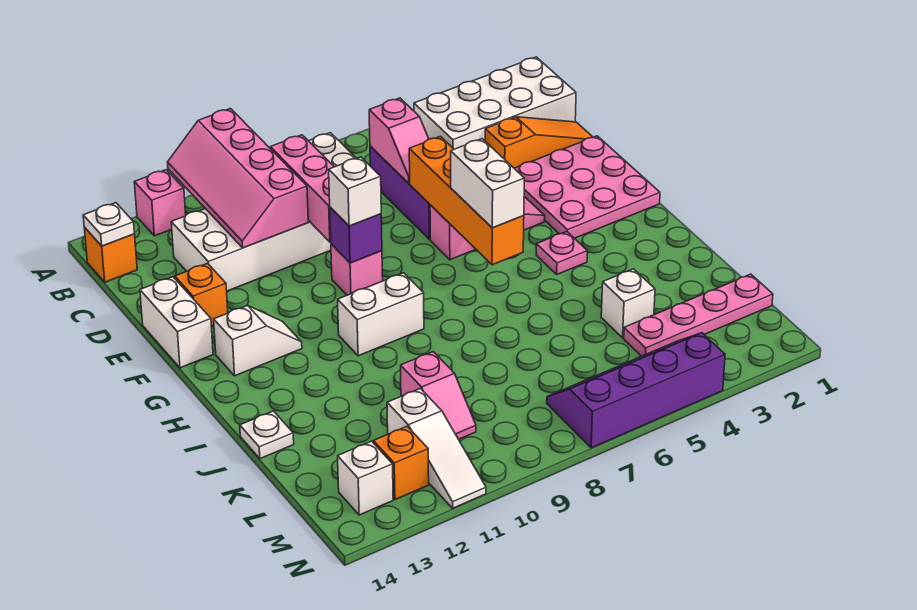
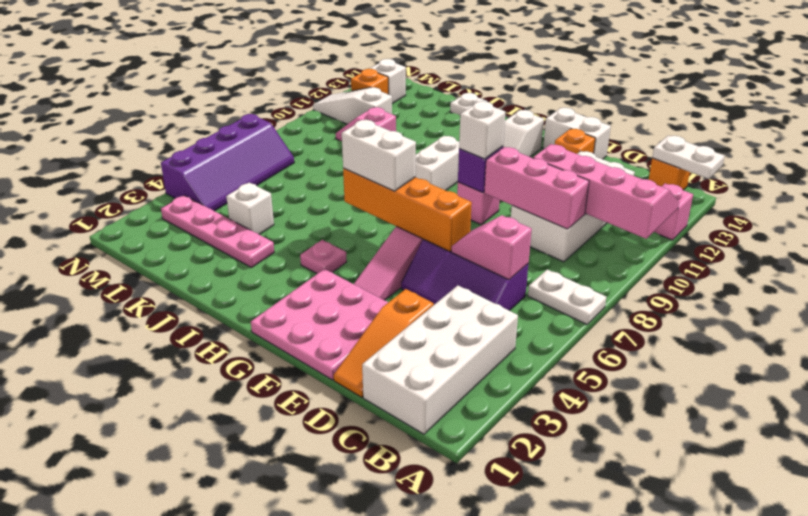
white plate B14 level 2 -> white plate A14:B14 level 2
pink plate L1:L4 level 1 -> pink plate J3:M3 level 1

